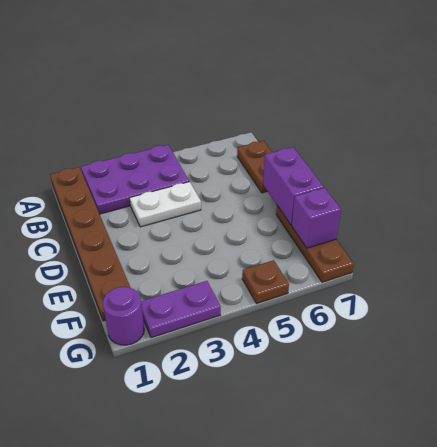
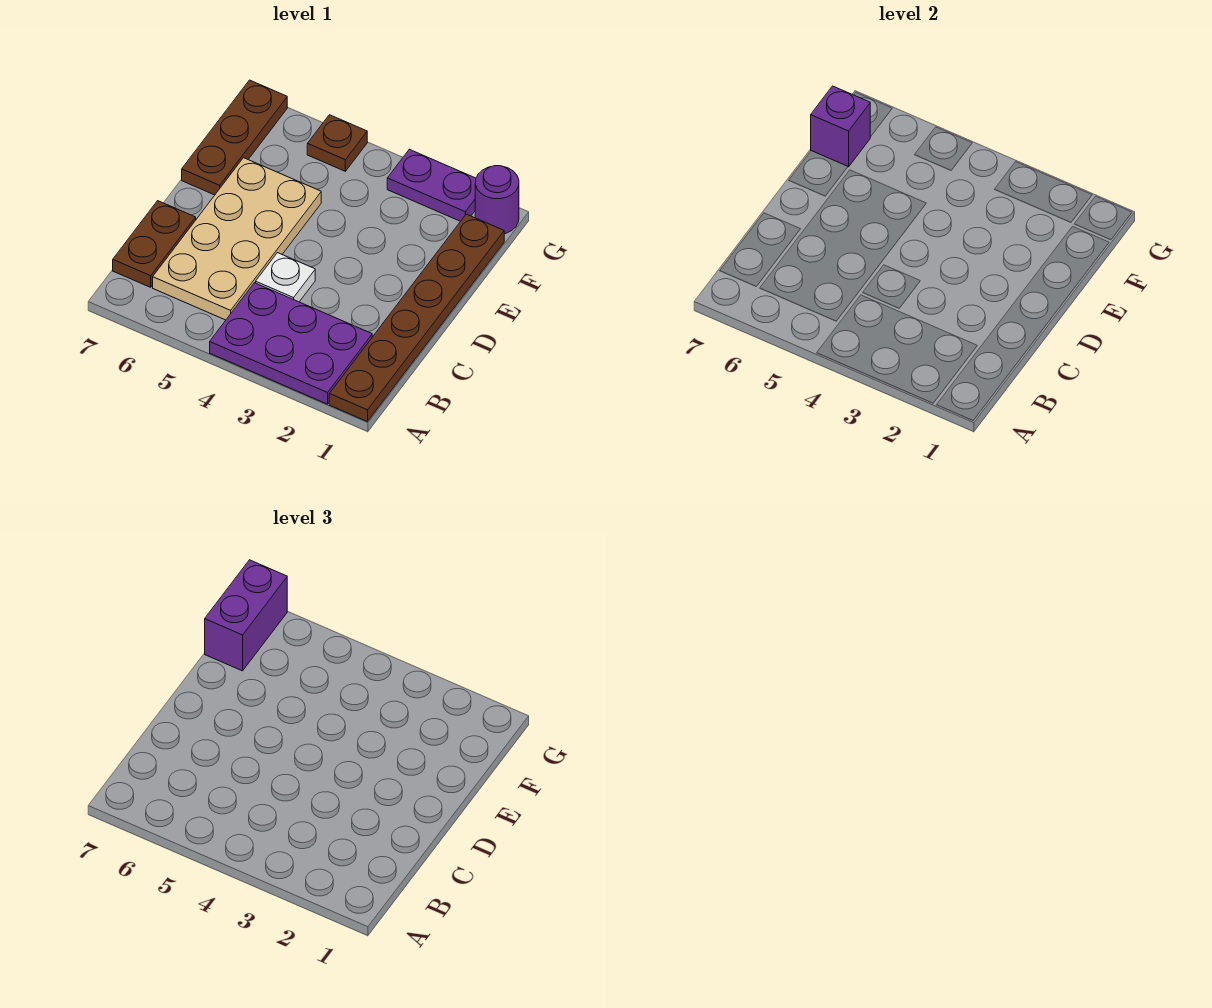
none -> tan plate B5:E6 level 1
white plate C3:C4 level 1 -> white plate C4 level 1
purple brick D7:E7 level 2 -> purple brick F7:G7 level 3

